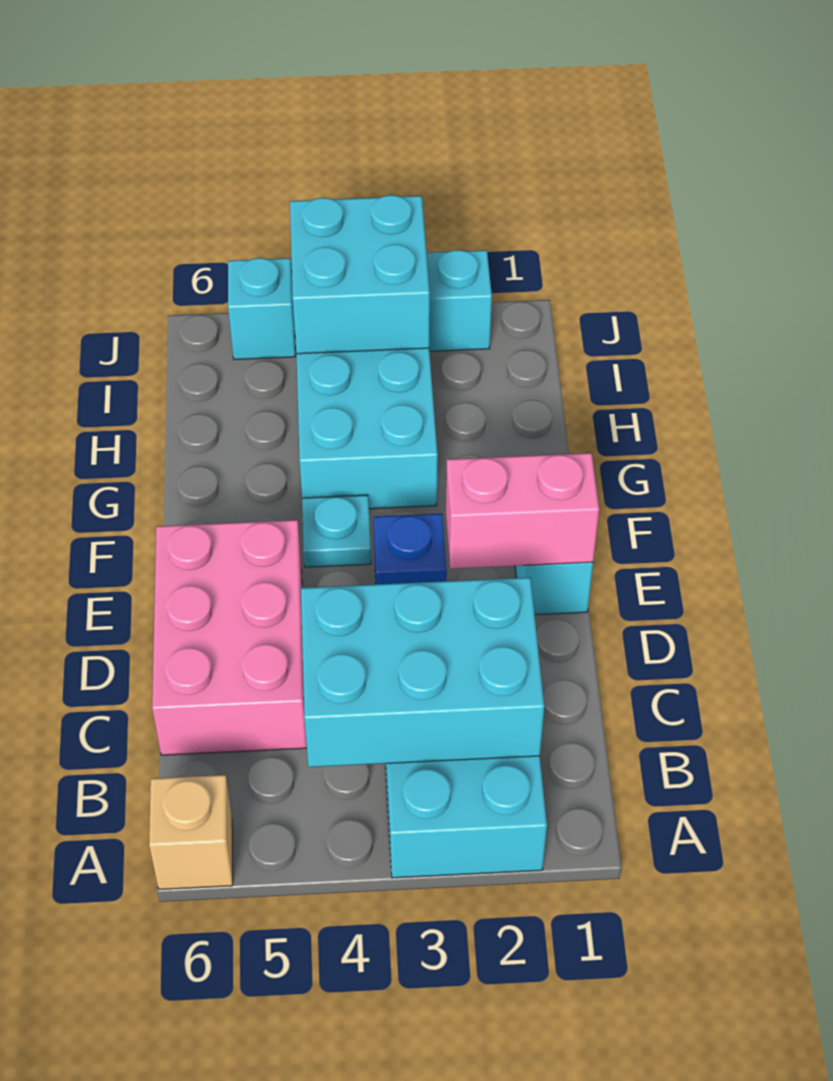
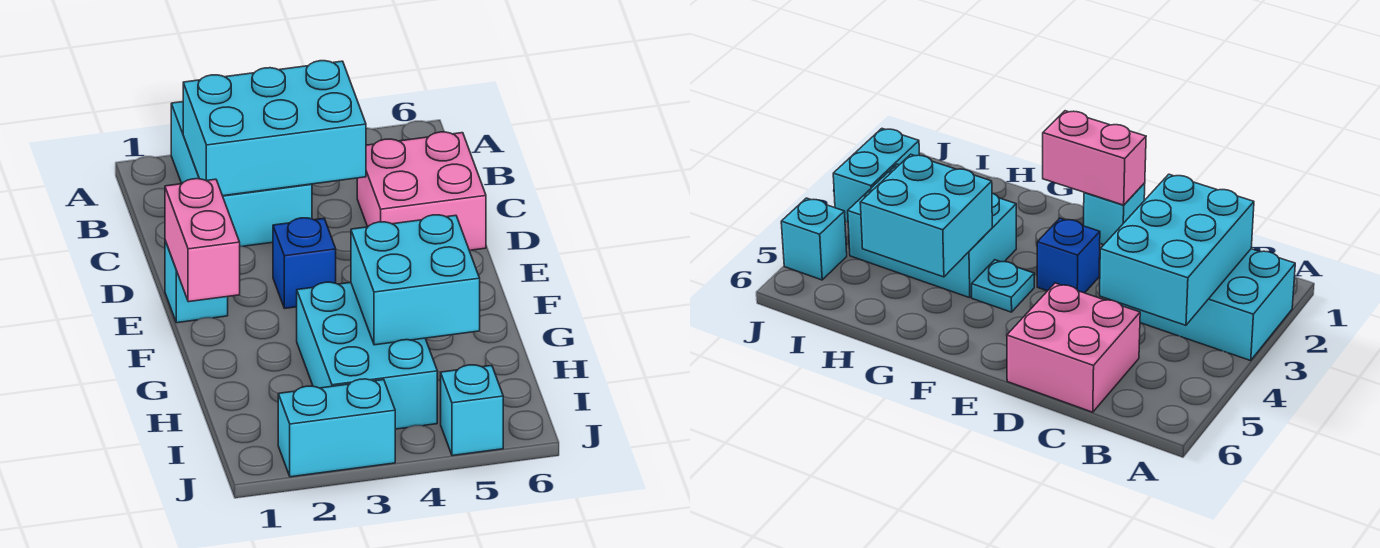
tan brick A6 level 1 -> none
pink brick C5:E6 level 1 -> pink brick C5:D6 level 1
pink brick E1:E2 level 2 -> pink brick E1:F1 level 2
cyan brick I3:J4 level 2 -> cyan brick G4:H5 level 2

